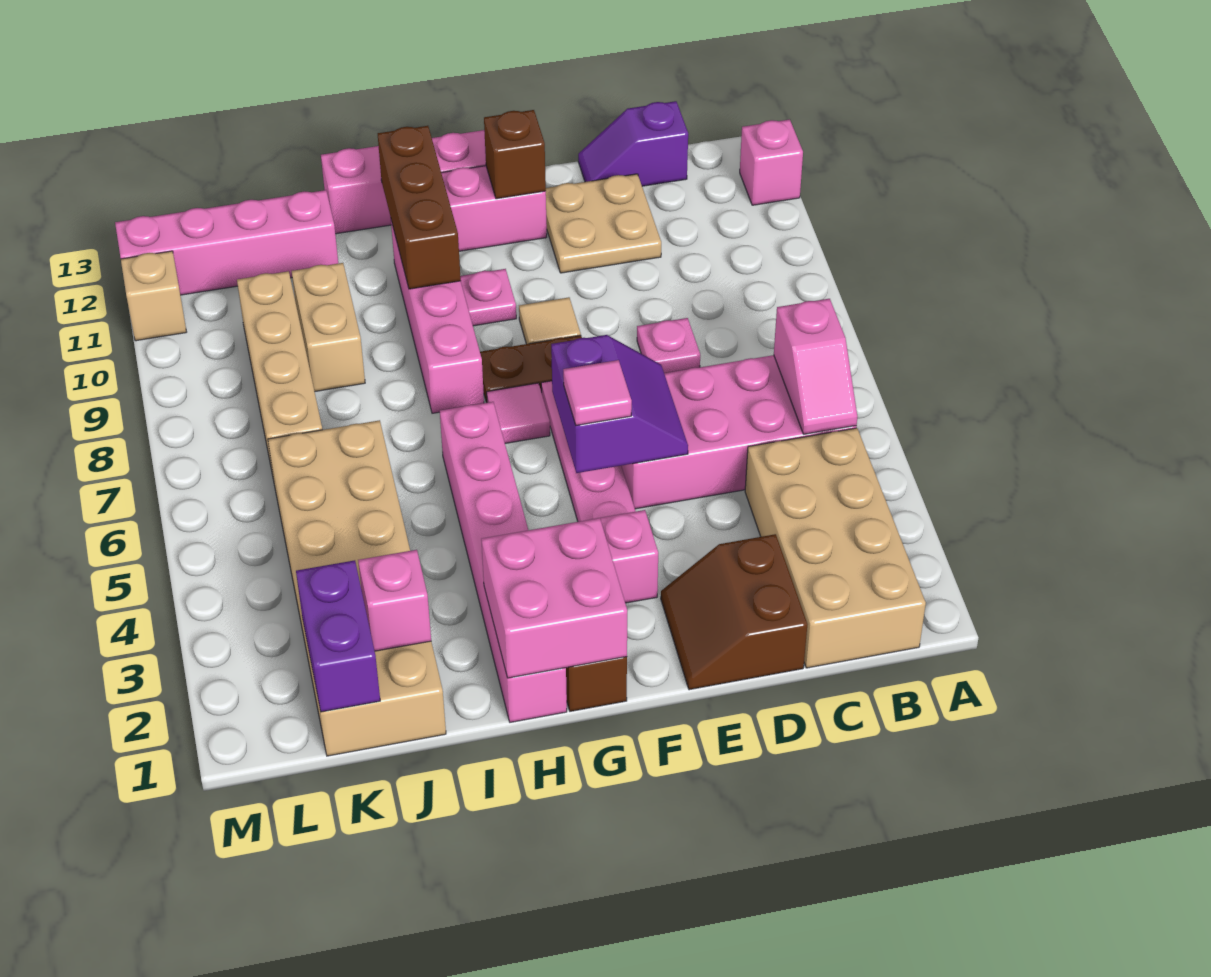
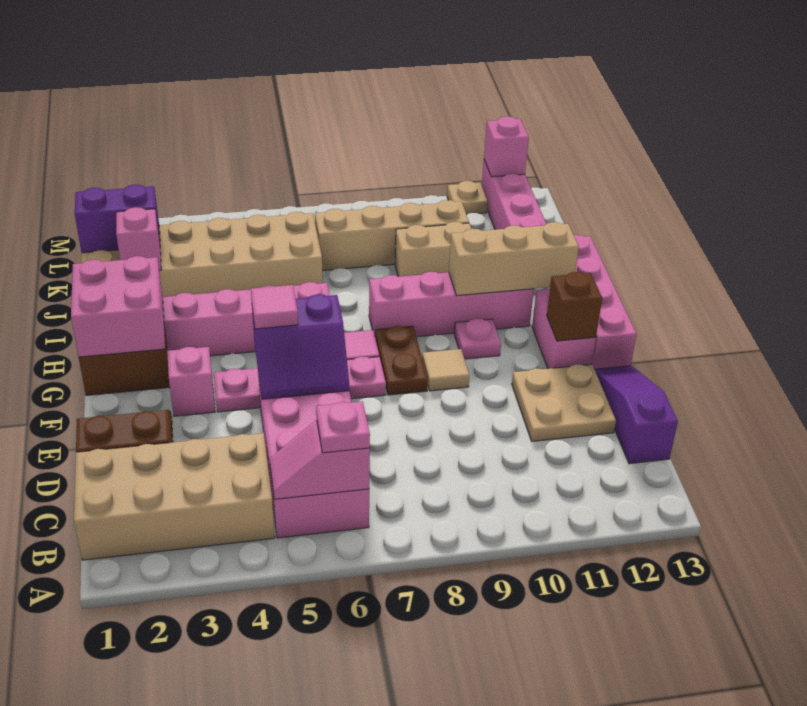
pink brick A12 level 1 -> pink brick M12 level 2
purple slope C13:D13 level 1 top C -> purple slope C13:E13 level 1 top C
pink plate D8 level 1 -> pink plate B6 level 3
brown brick H10:H12 level 2 -> tan brick H10:H12 level 2
tan brick M11 level 1 -> tan plate M11 level 1

